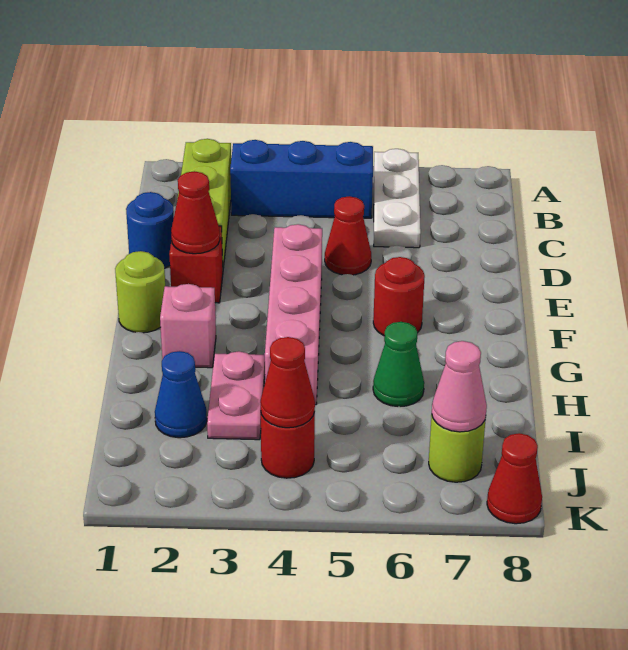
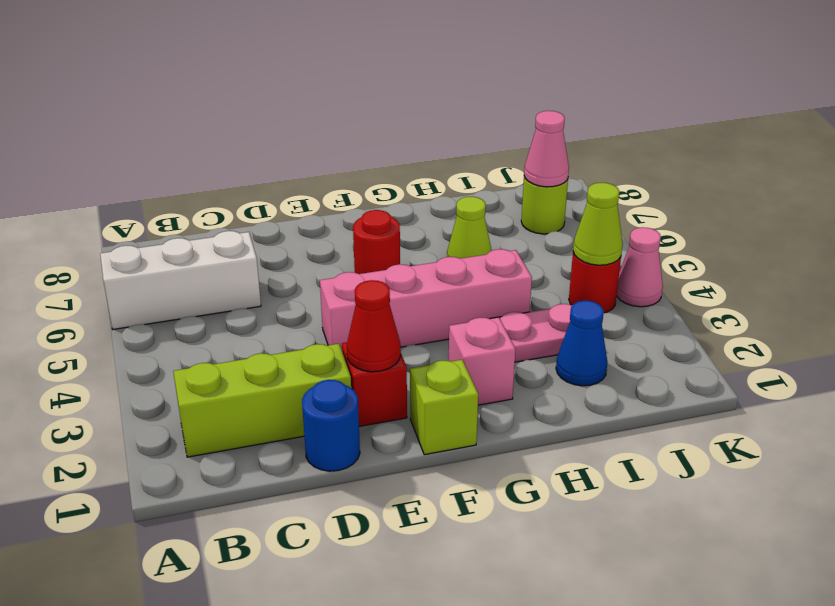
white plate A6:C6 level 1 -> white brick A6:C6 level 1
blue brick B3:B5 level 1 -> none
red cone D5 level 1 -> none
lime round brick F1 level 1 -> lime brick F1 level 1
green cone H6 level 1 -> lime cone H6 level 1
red cone J4 level 2 -> lime cone J4 level 2
none -> pink cone K4 level 1
red cone K8 level 1 -> none

